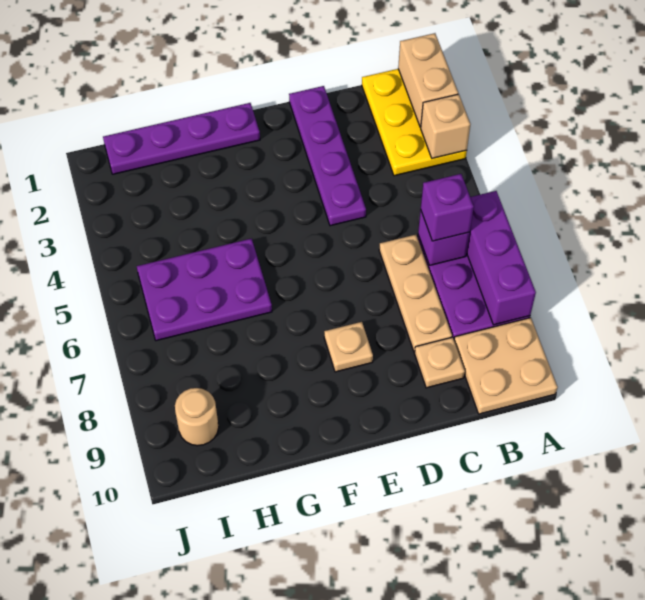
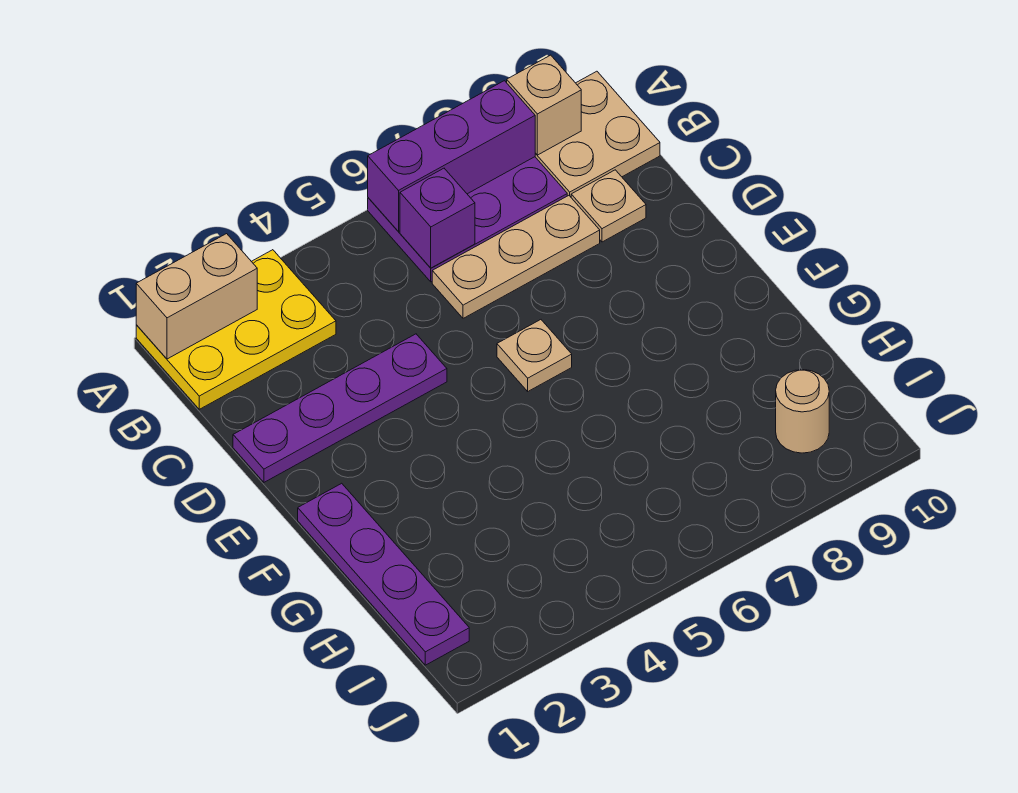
tan brick A3 level 2 -> tan brick A9 level 2
purple brick B6 level 3 -> none
tan plate E8 level 1 -> tan plate E6 level 1
purple plate G5:I6 level 1 -> none

